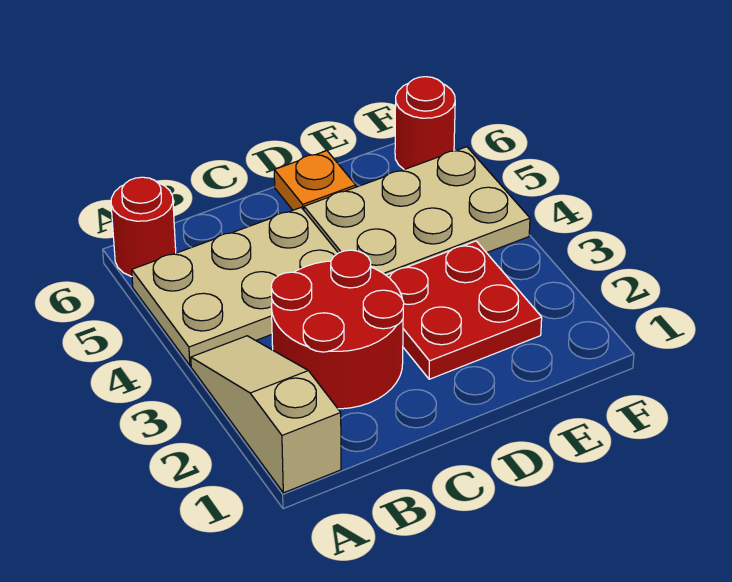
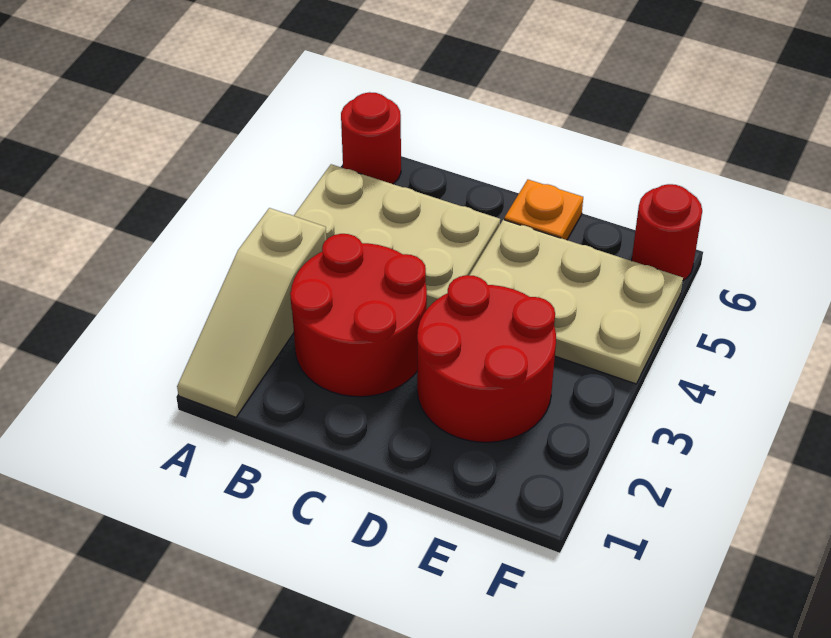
tan slope A1:A3 level 1 top 1 -> tan slope A1:A3 level 1 top 3
red plate D2:E3 level 1 -> red round brick D2:E3 level 1

